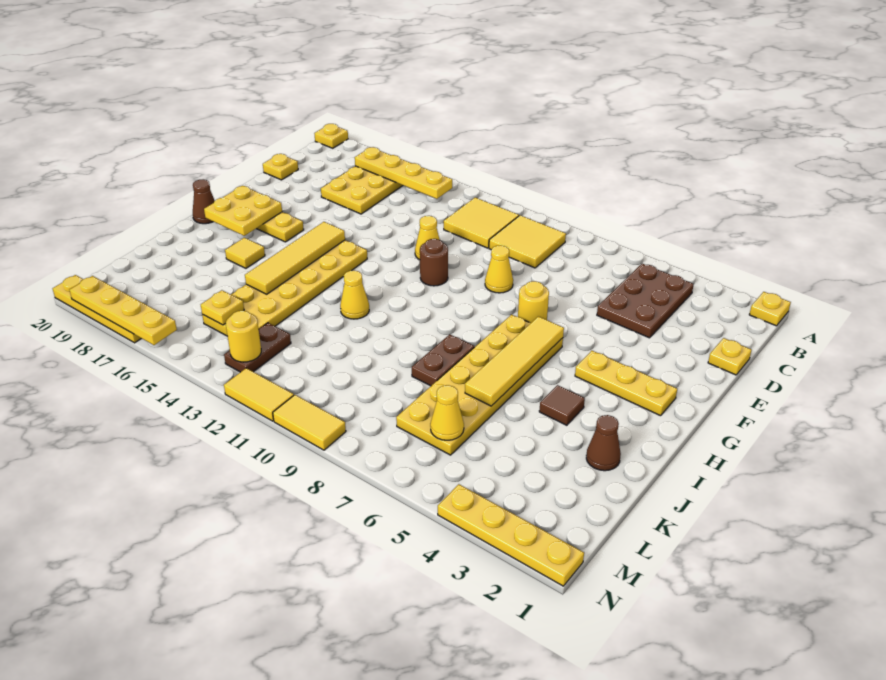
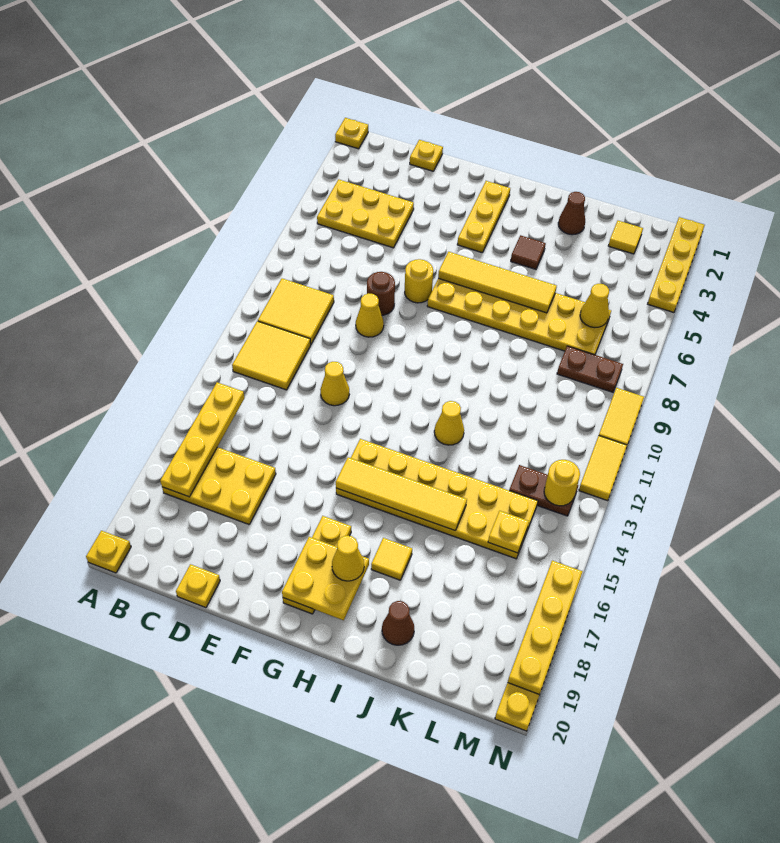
brown plate B4:D5 level 1 -> yellow plate B4:D5 level 1
brown round brick F11 level 1 -> brown round brick E8 level 1
none -> yellow cone H18 level 3
brown cone H20 level 1 -> brown cone J19 level 1
brown plate I8:J8 level 1 -> brown plate L8:M8 level 1
none -> yellow tile L2 level 1

